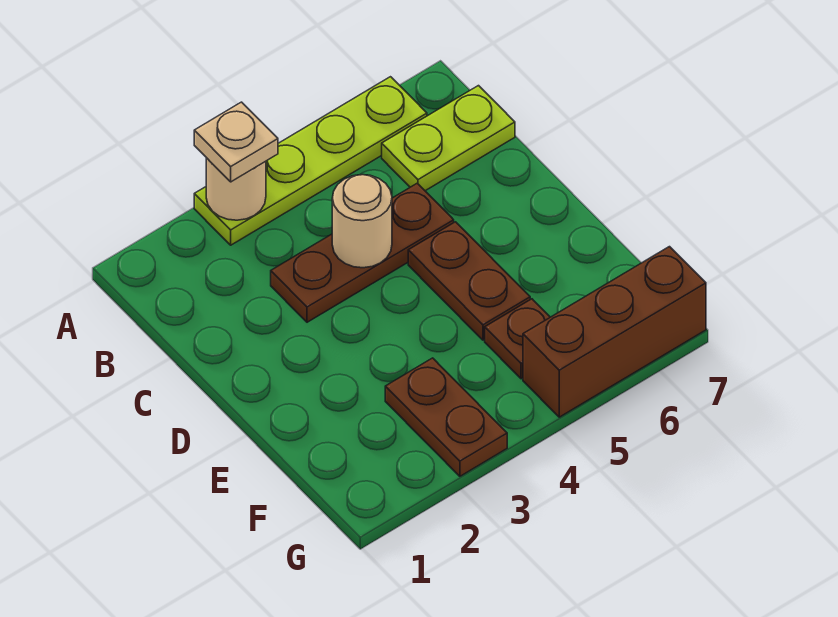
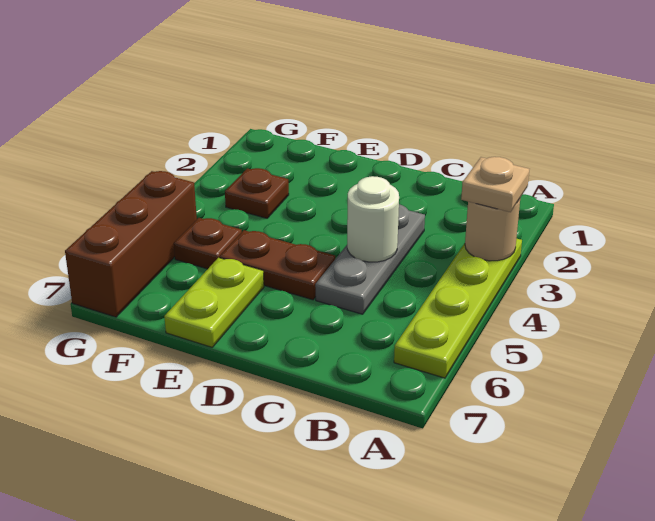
lime plate B6:B7 level 1 -> lime plate E6:E7 level 1
brown plate C3:C5 level 1 -> grey plate C3:C5 level 1
tan round brick C4 level 2 -> white round brick C4 level 2
brown plate F3:G3 level 1 -> brown plate F3 level 1

